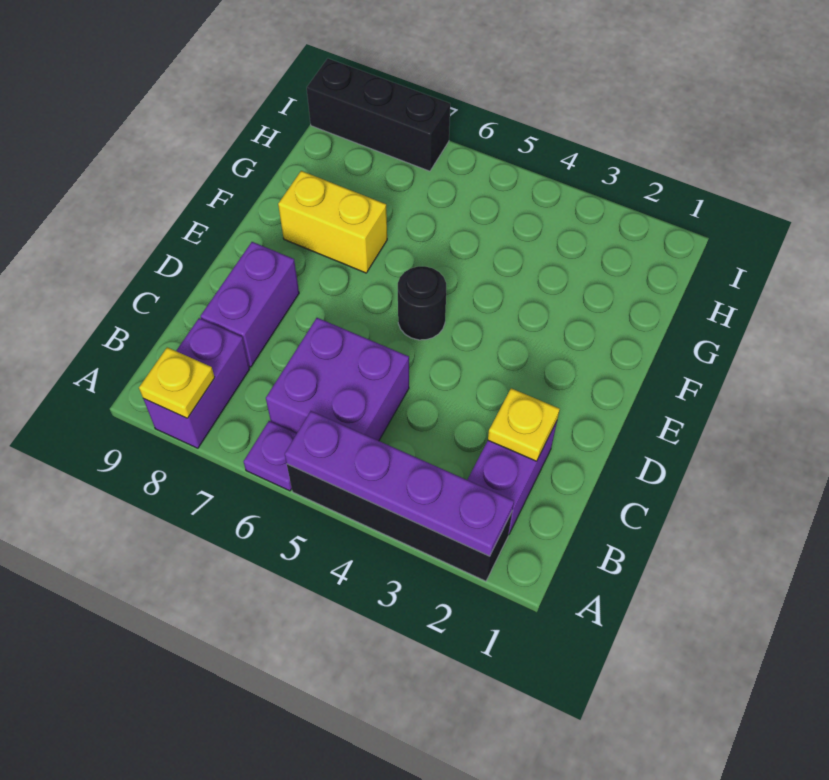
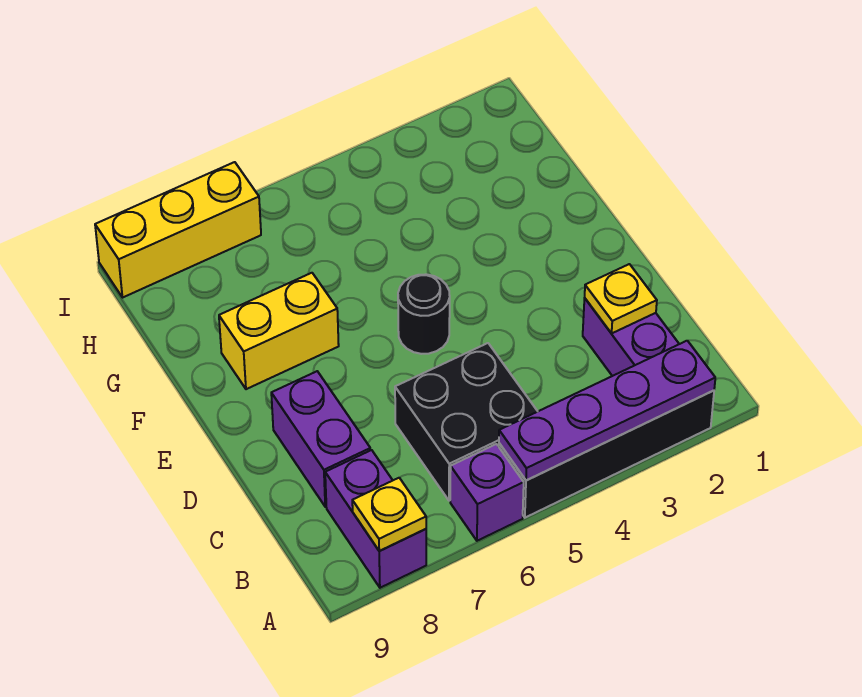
purple plate A6 level 1 -> purple brick A6 level 1
purple brick B5:C6 level 1 -> black brick B5:C6 level 1
black brick I7:I9 level 1 -> yellow brick I7:I9 level 1

